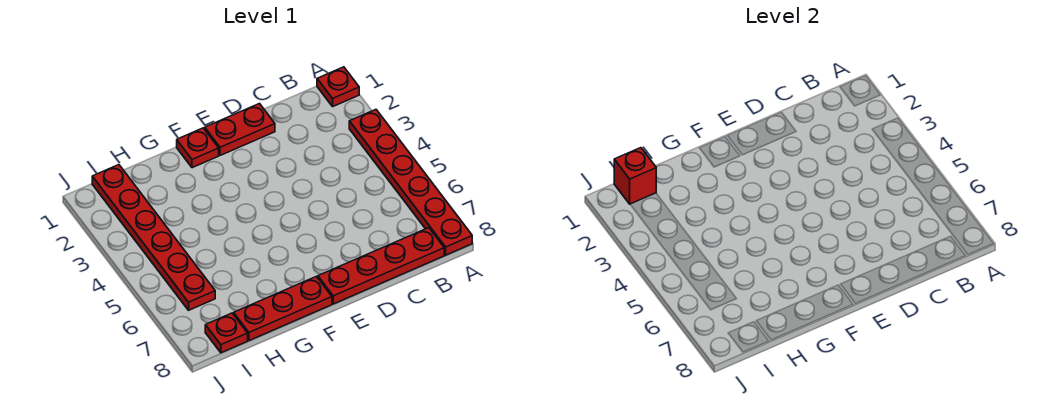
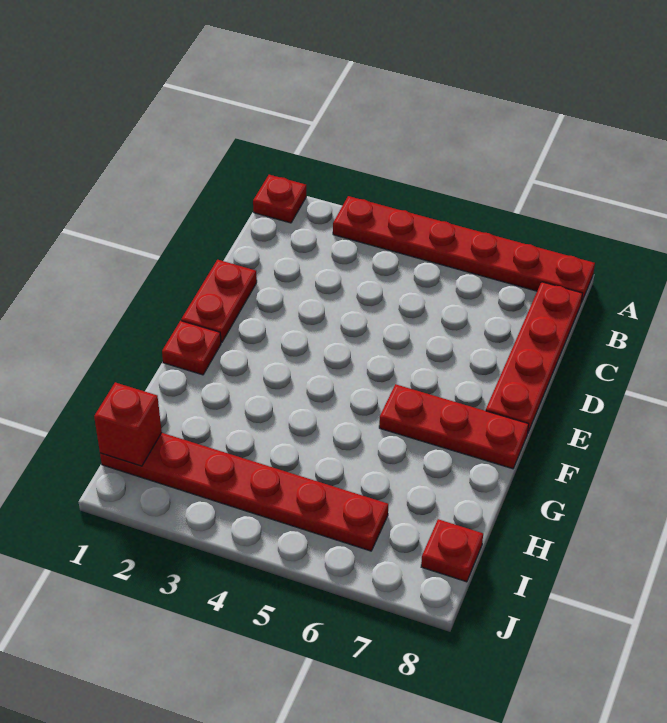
red plate F8:H8 level 1 -> red plate F6:F8 level 1

